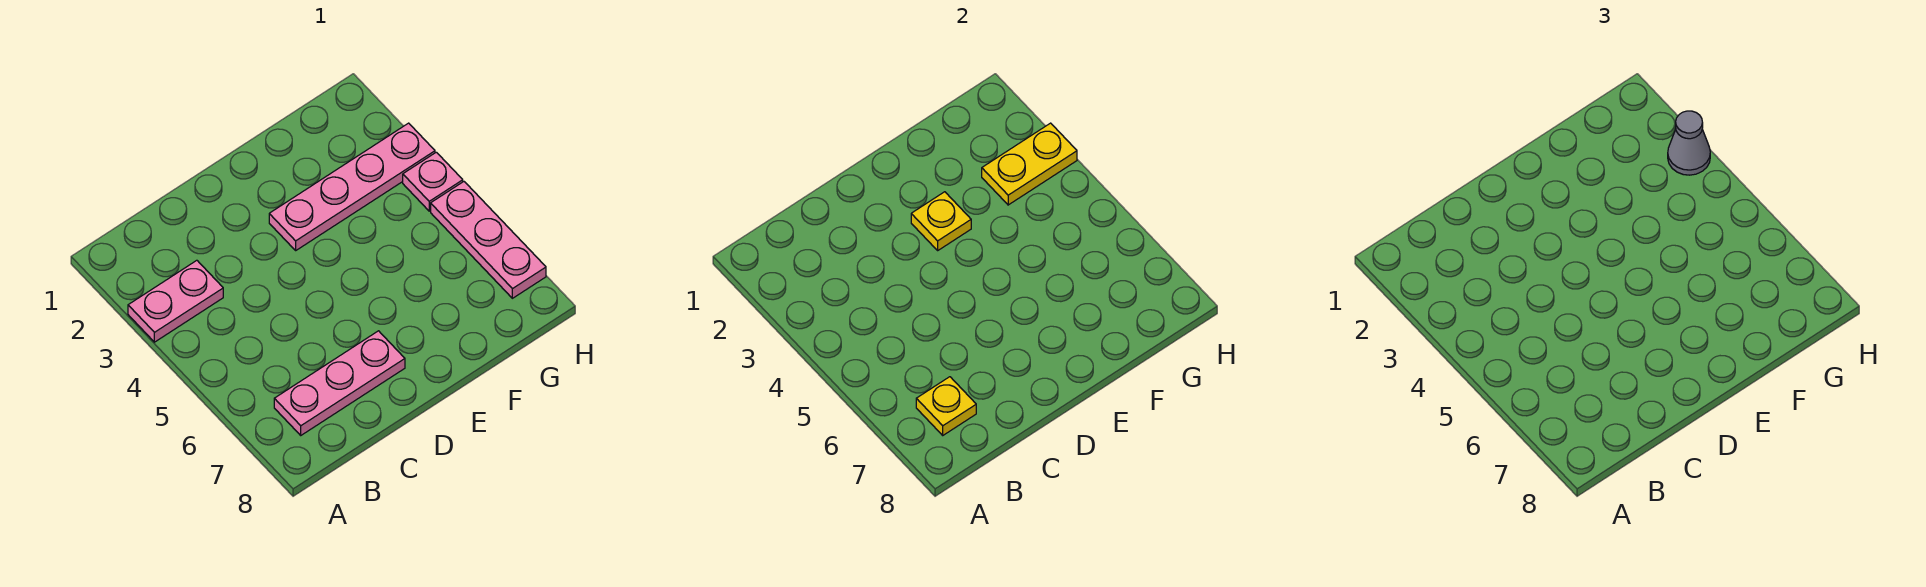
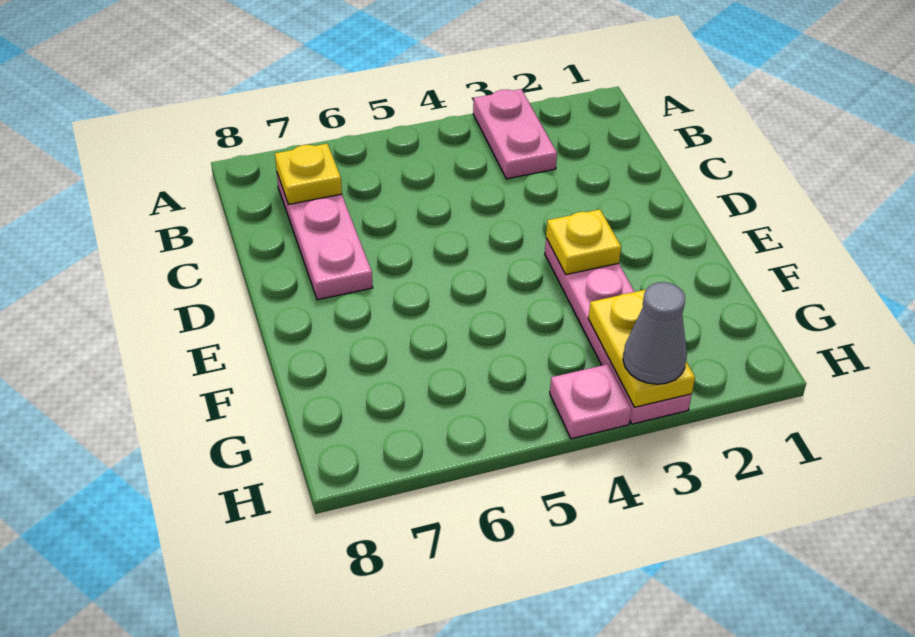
pink plate H5:H7 level 1 -> none

